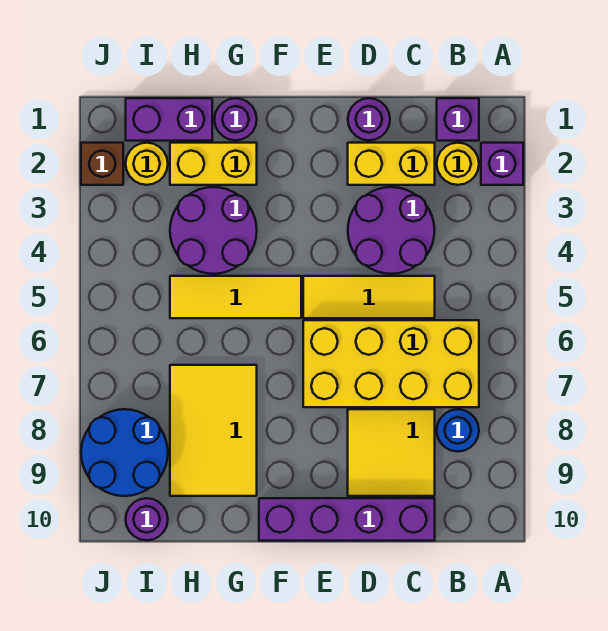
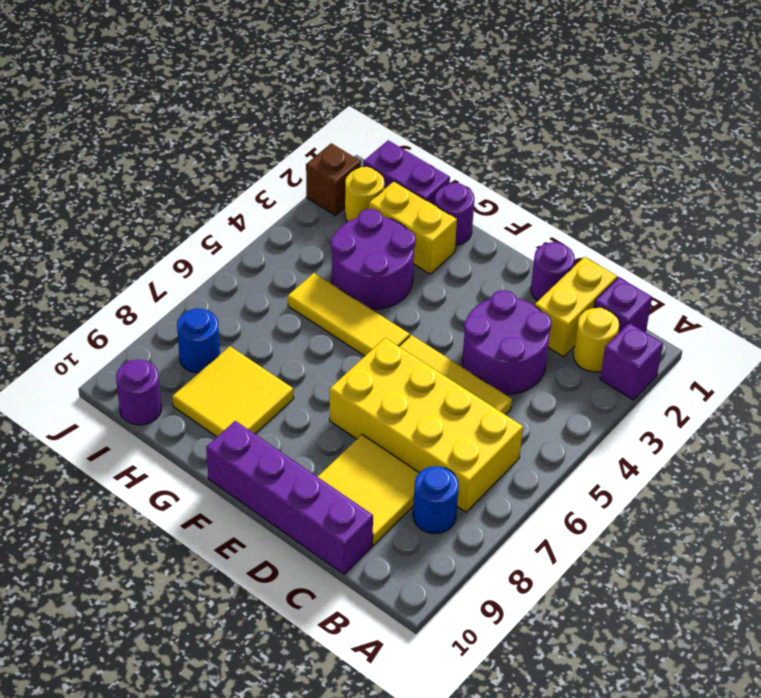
yellow brick C2:D2 level 1 -> yellow brick C1:C2 level 1
yellow tile G7:H9 level 1 -> yellow tile G8:H9 level 1
blue round brick I8:J9 level 1 -> blue round brick I8 level 1

